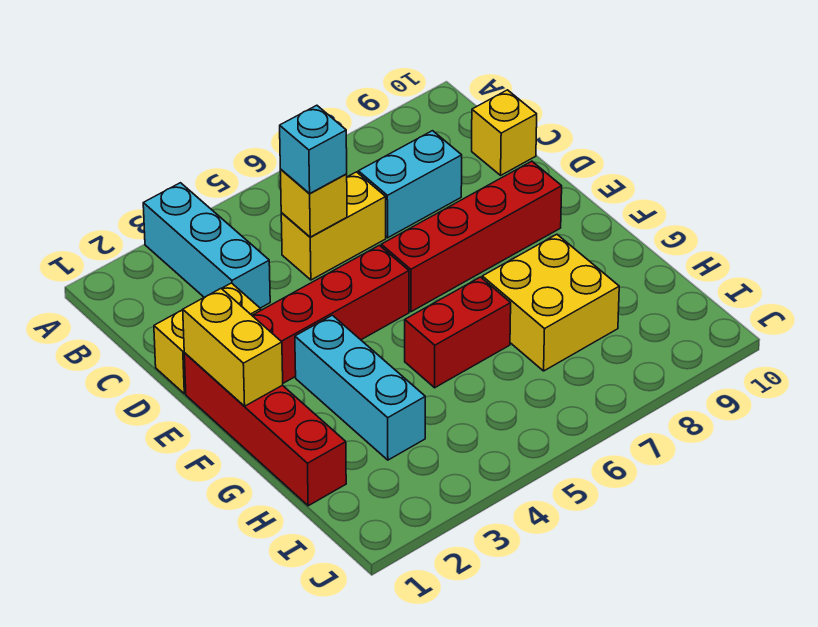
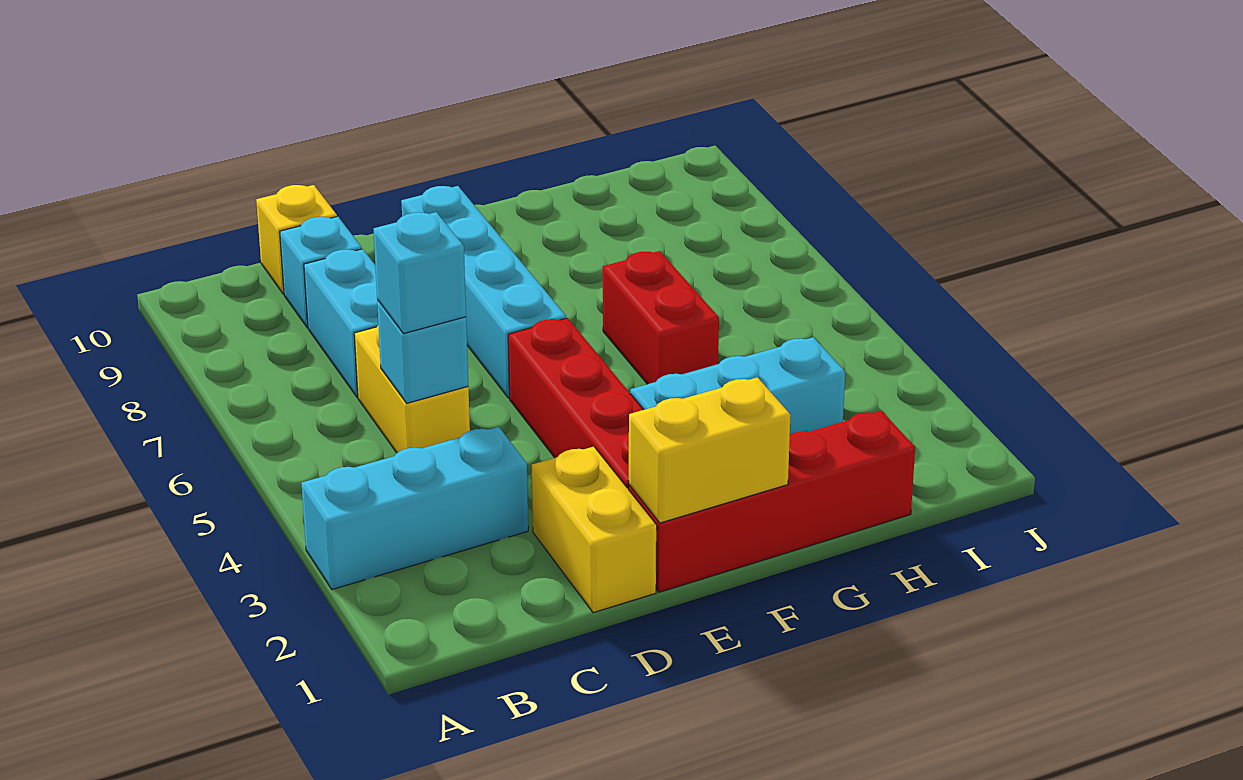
yellow brick C5 level 2 -> cyan brick C5 level 2
none -> cyan brick C9 level 1
red brick E6:E9 level 1 -> cyan brick E6:E9 level 1
yellow brick G7:H8 level 1 -> none

